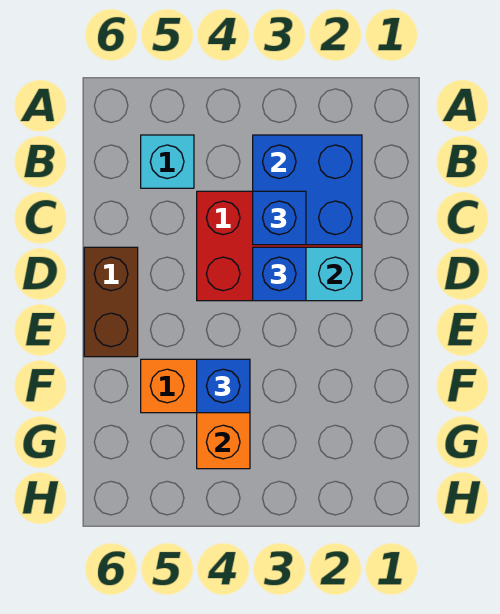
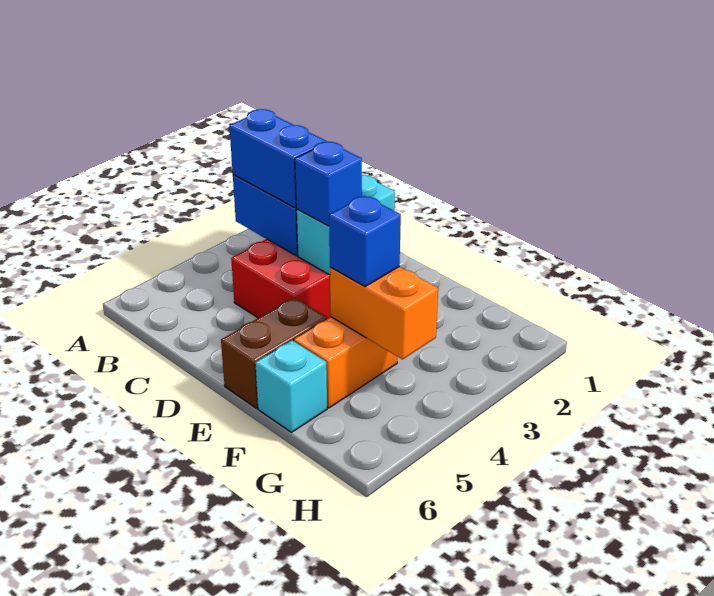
cyan brick B5 level 1 -> cyan brick F6 level 1
blue brick C3 level 3 -> blue brick B3:C3 level 3
brown brick D6:E6 level 1 -> brown brick E5:E6 level 1

